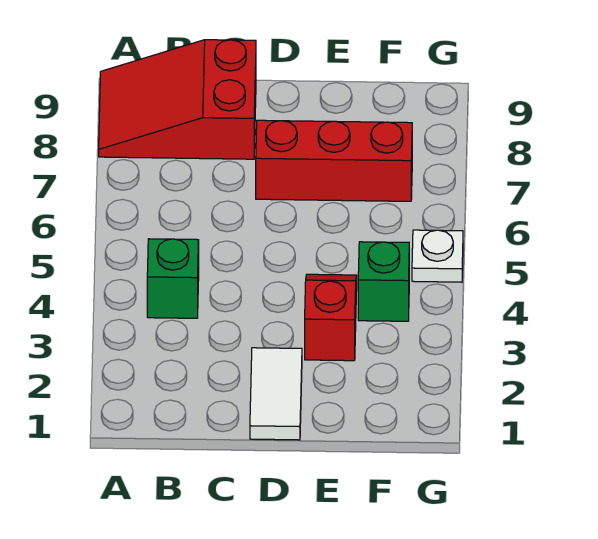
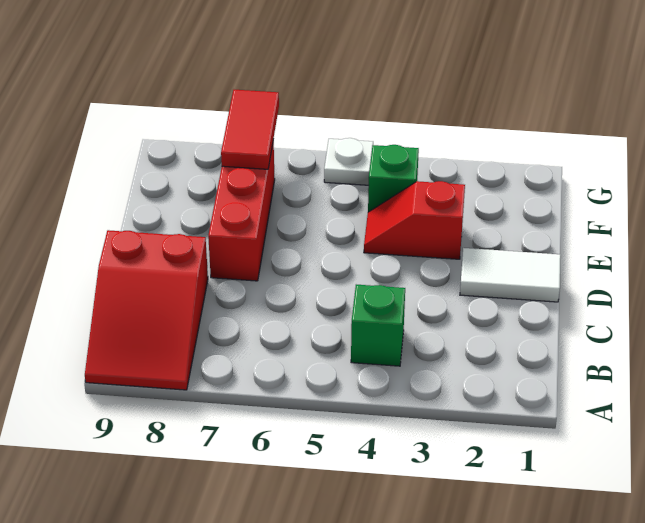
none -> red tile F7:G7 level 2

